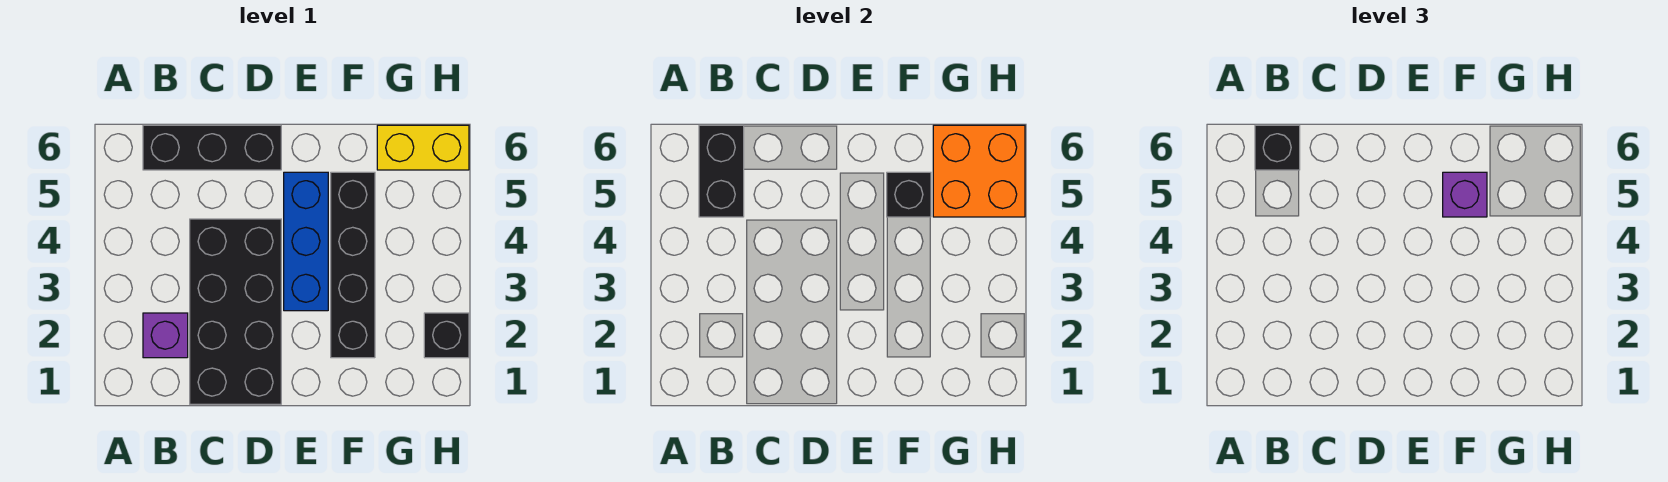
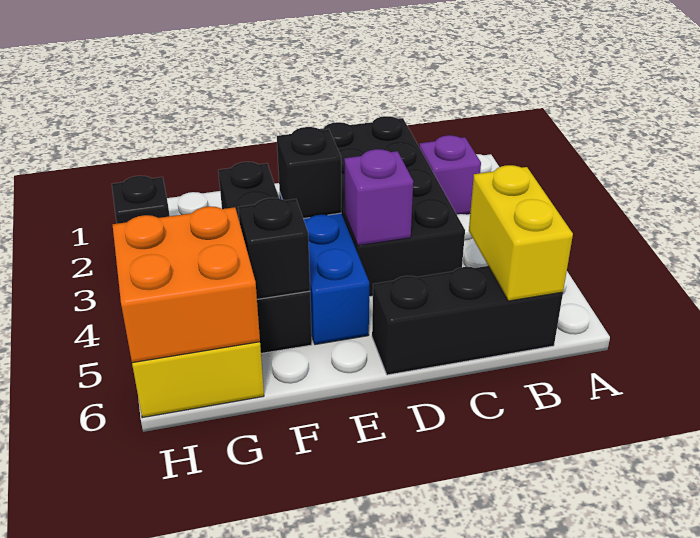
black brick B5:B6 level 2 -> yellow brick B5:B6 level 2
black brick B6 level 3 -> black brick E3 level 2
purple brick F5 level 3 -> purple brick D4 level 2

